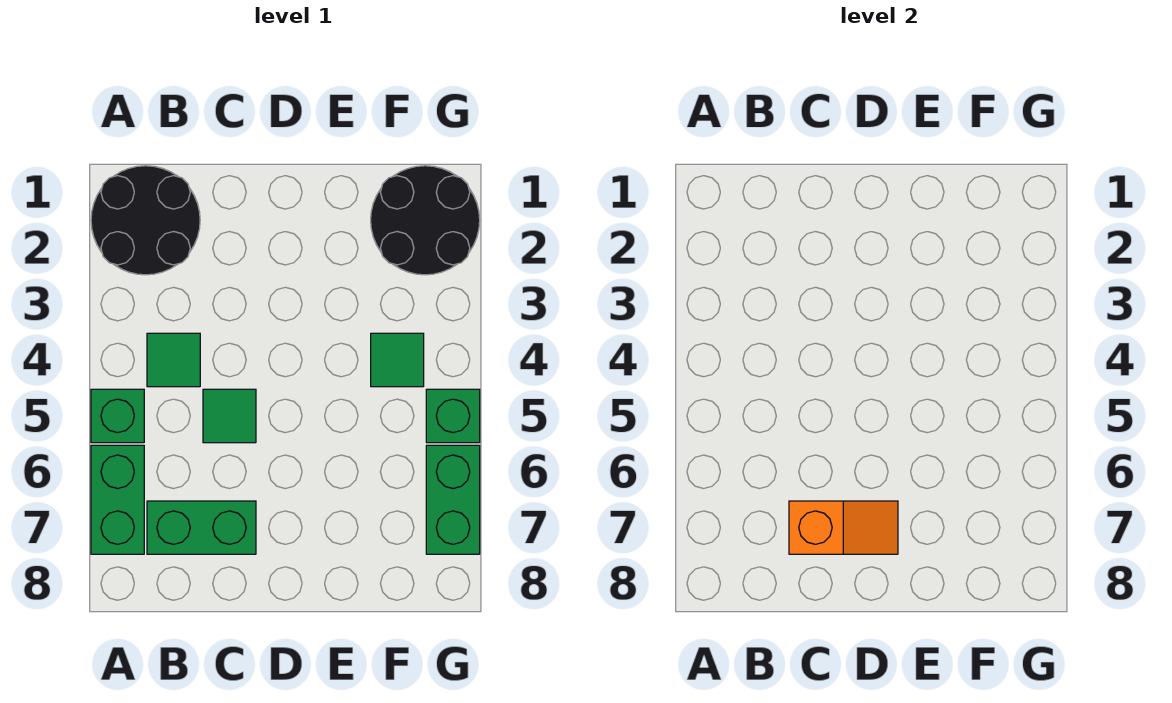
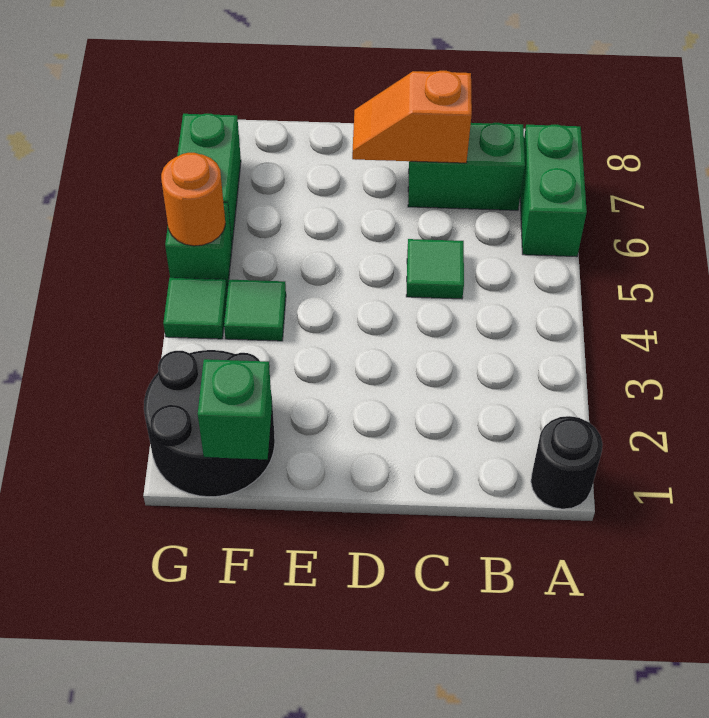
black round brick A1:B2 level 1 -> black round brick A1 level 1
green brick A5 level 1 -> green brick F1 level 2
green tile B4 level 1 -> green tile G4 level 1
none -> orange round brick G5 level 2

